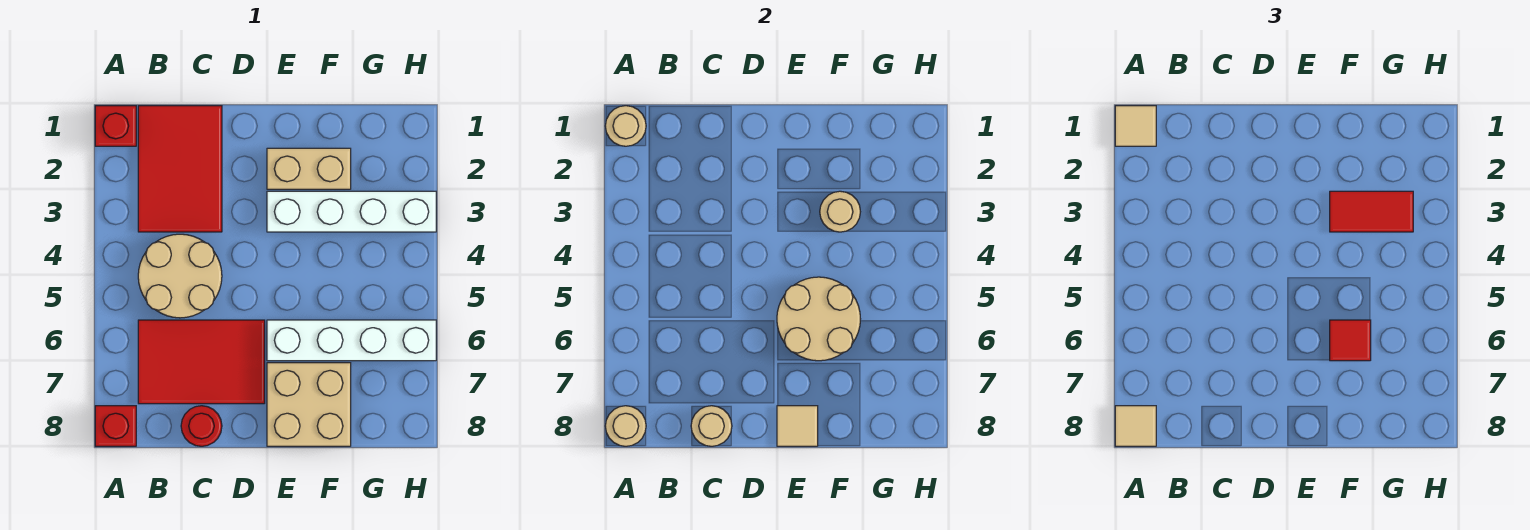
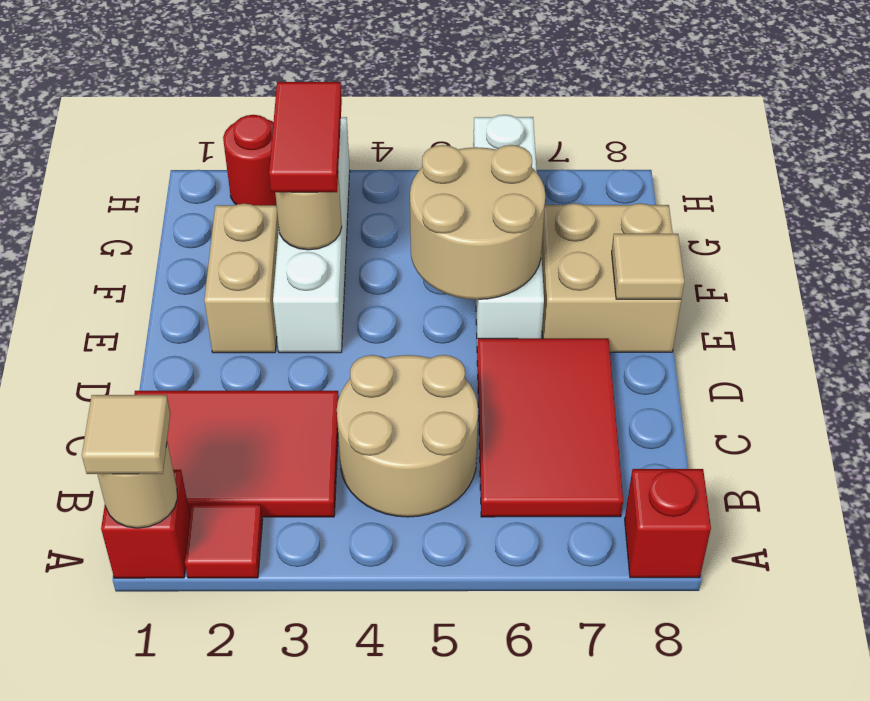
tan round brick A8 level 2 -> none
tan tile A8 level 3 -> none
red round brick C8 level 1 -> red round brick H2 level 1
tan round brick C8 level 2 -> none
red tile F6 level 3 -> red tile A2 level 1

